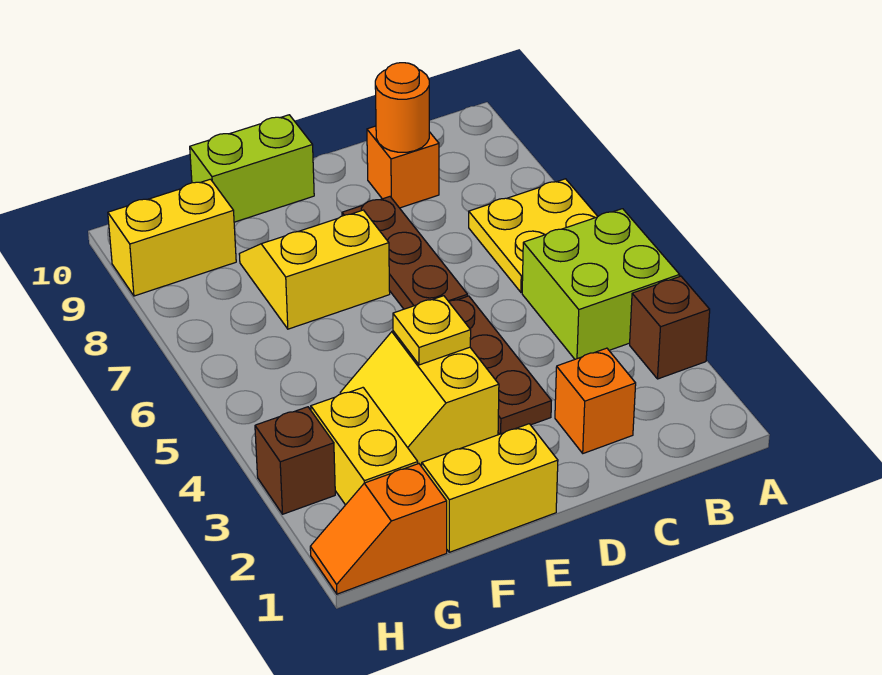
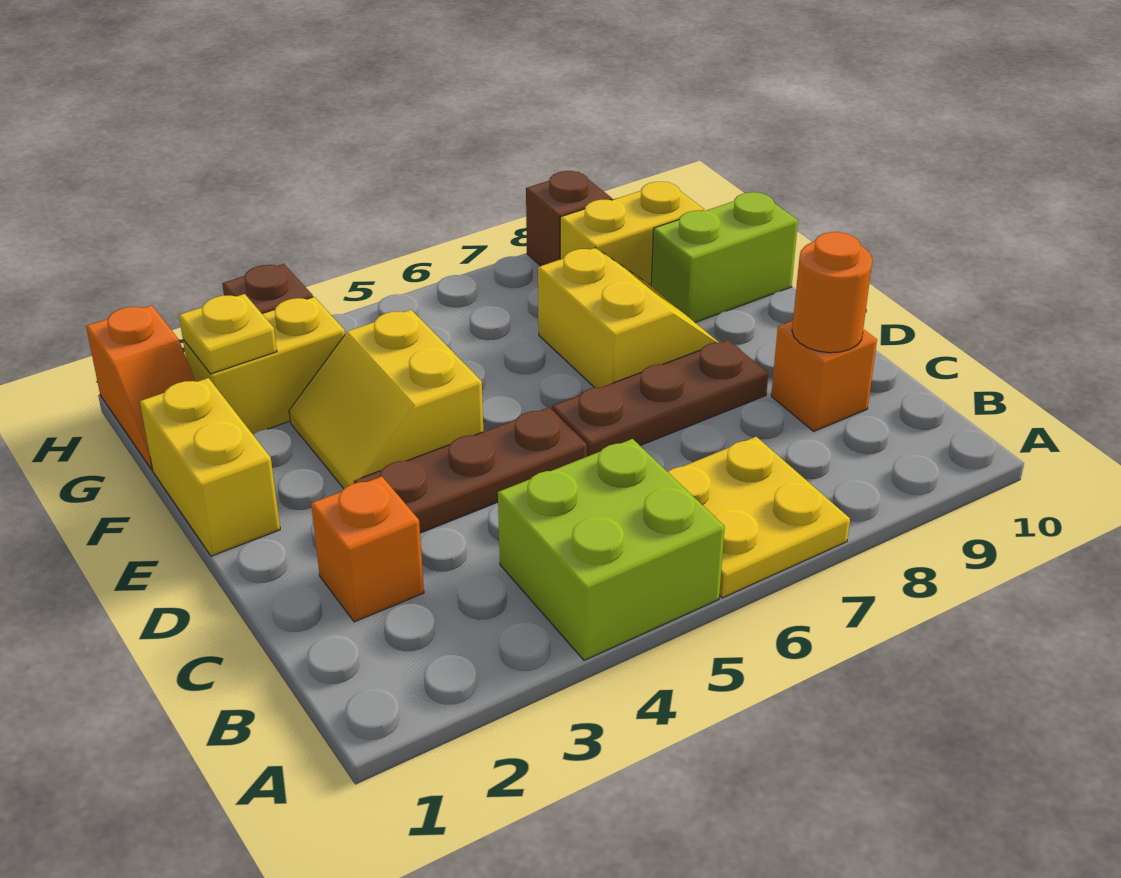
brown brick A3 level 1 -> brown brick H8 level 1
yellow slope E3:F4 level 1 top E -> yellow slope E3:F4 level 1 top 4
yellow plate E4 level 2 -> yellow plate G2 level 2
lime brick E10:F10 level 1 -> lime brick F9:F10 level 1
orange slope G1:H1 level 1 top G -> orange slope G1:H1 level 1 top H
yellow brick G9:H9 level 1 -> yellow brick G8:G9 level 1

